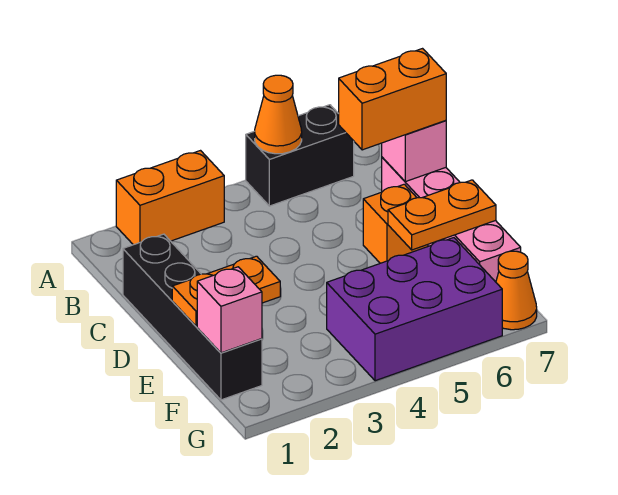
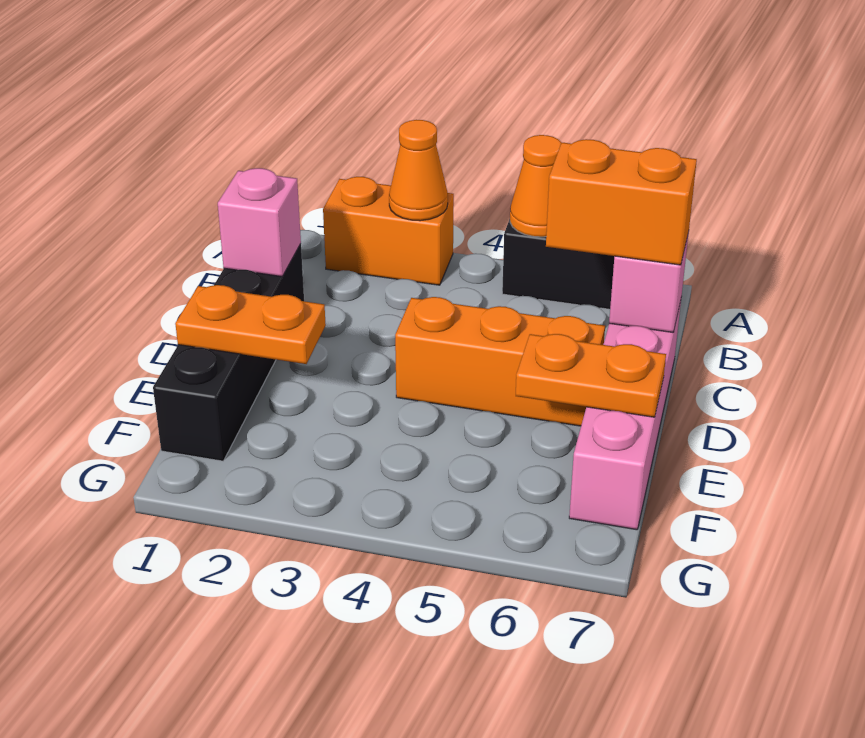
orange brick D6 level 1 -> orange brick D4:D6 level 1
pink brick F1 level 2 -> pink brick C1 level 2
purple brick F4:G6 level 1 -> none
orange cone G7 level 1 -> orange cone A3 level 2

